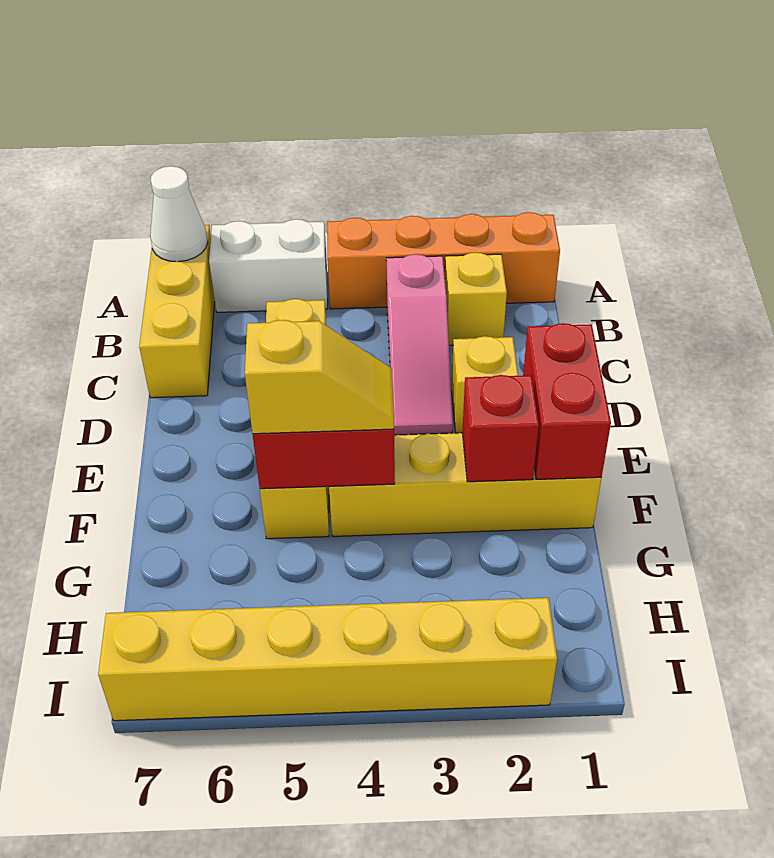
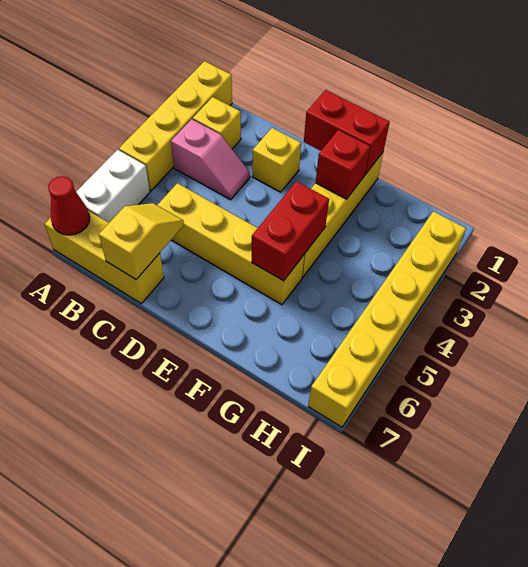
orange brick A1:A4 level 1 -> yellow brick A1:A4 level 1
white cone A7 level 2 -> red cone A7 level 2
pink slope B3:D3 level 1 top B -> pink slope B3:C3 level 1 top B
yellow slope F4:F5 level 3 top 5 -> yellow slope C6:C7 level 2 top 7

